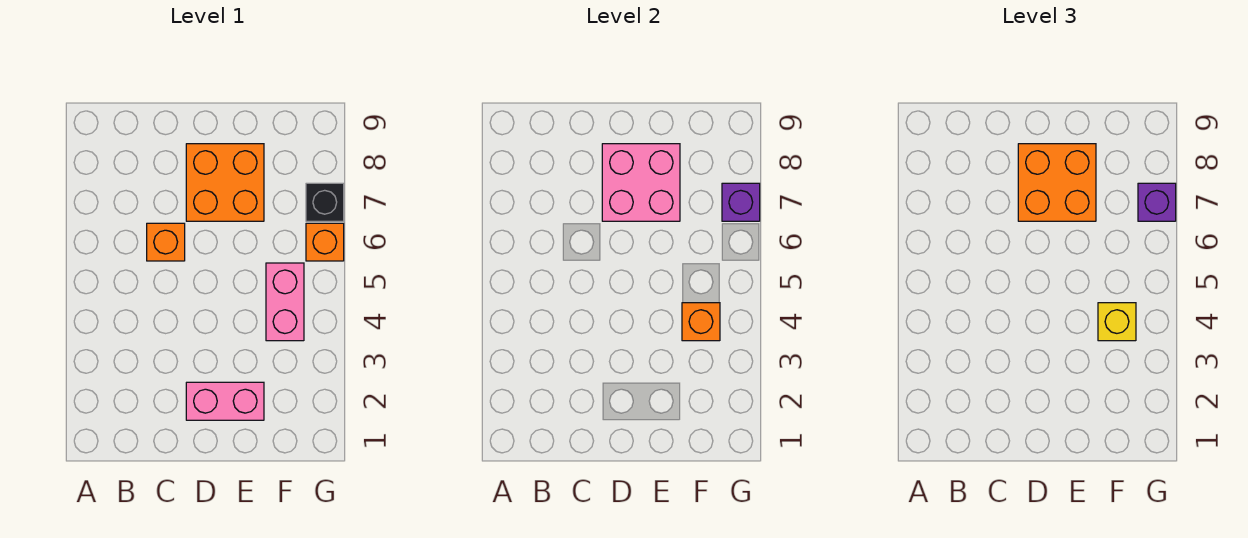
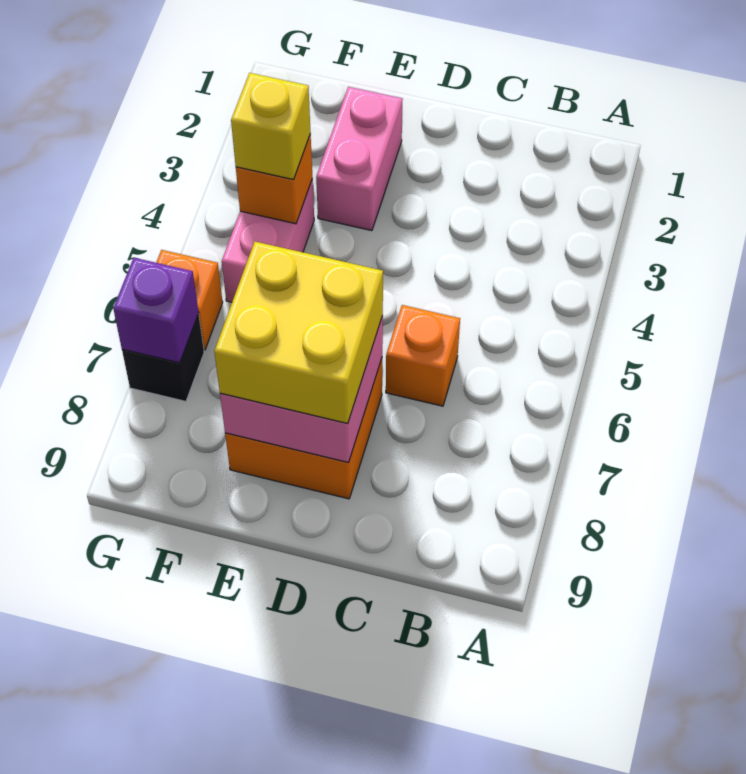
pink brick D2:E2 level 1 -> pink brick E2:E3 level 1
orange brick D7:E8 level 3 -> yellow brick D7:E8 level 3
purple brick G7 level 3 -> none

